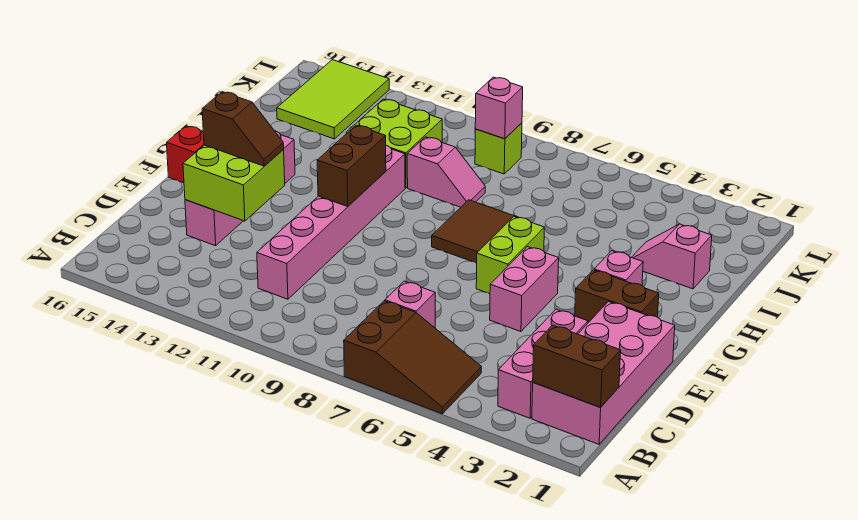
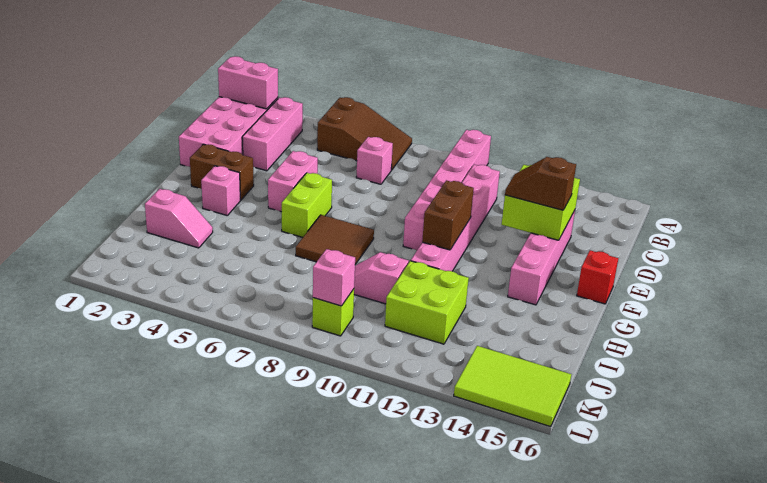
brown slope A5:B7 level 1 top 7 -> brown slope A5:B7 level 1 top 5
none -> pink brick A10:F10 level 1
brown brick B1:B2 level 2 -> pink brick B1:B2 level 2
lime tile J14:L15 level 1 -> lime tile K14:L16 level 1

